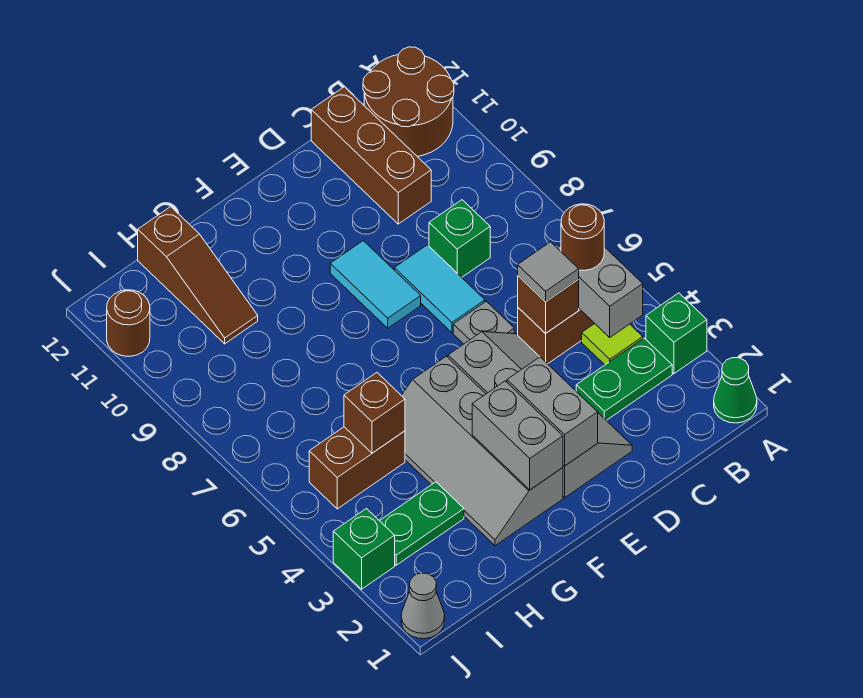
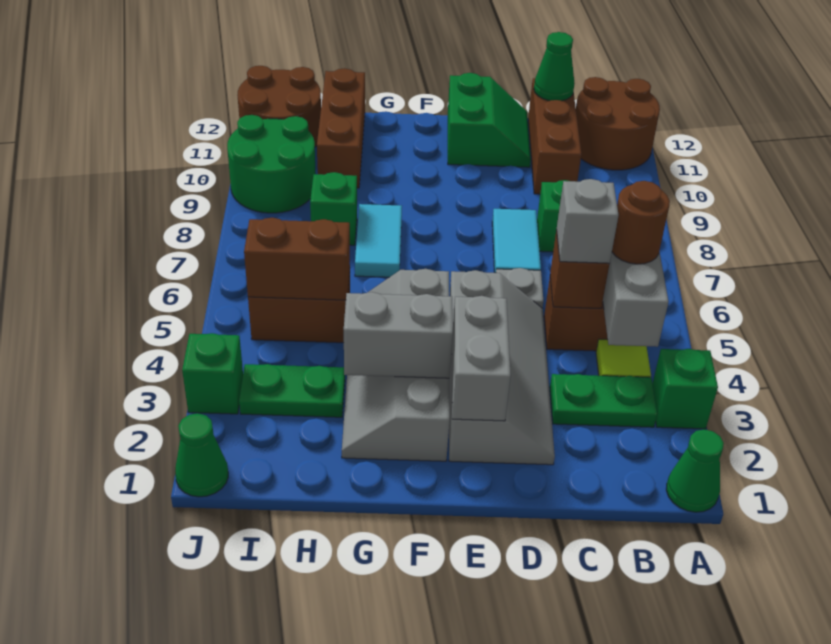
grey tile C5 level 3 -> grey brick C5 level 3
none -> green cone C12 level 2
none -> green slope D11:E12 level 1 top E
cyan tile E8:E9 level 1 -> cyan tile G7:G8 level 1
grey brick F2:F3 level 2 -> grey brick F3:G3 level 2
brown brick H5 level 2 -> brown brick H5:I5 level 2
none -> green brick H8 level 1
brown slope H10:H12 level 1 top 12 -> brown brick H10:H12 level 1
none -> green round brick I9:J10 level 1
grey cone J1 level 1 -> green cone J1 level 1
brown round brick J11 level 1 -> brown round brick I11:J12 level 1

